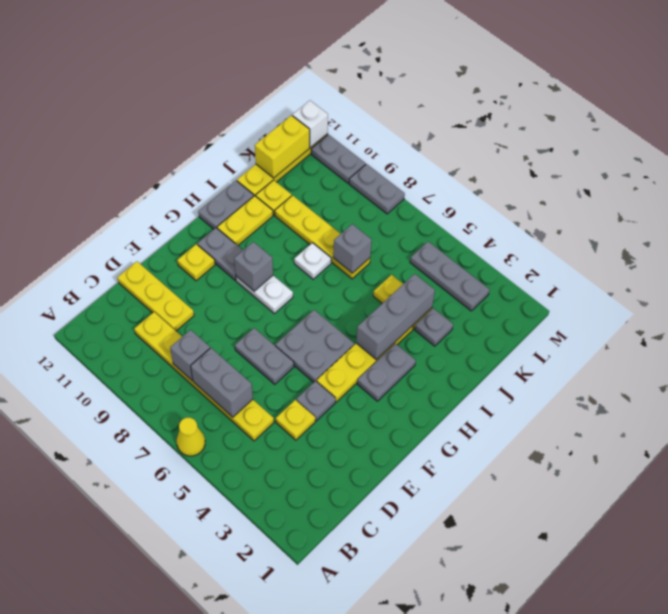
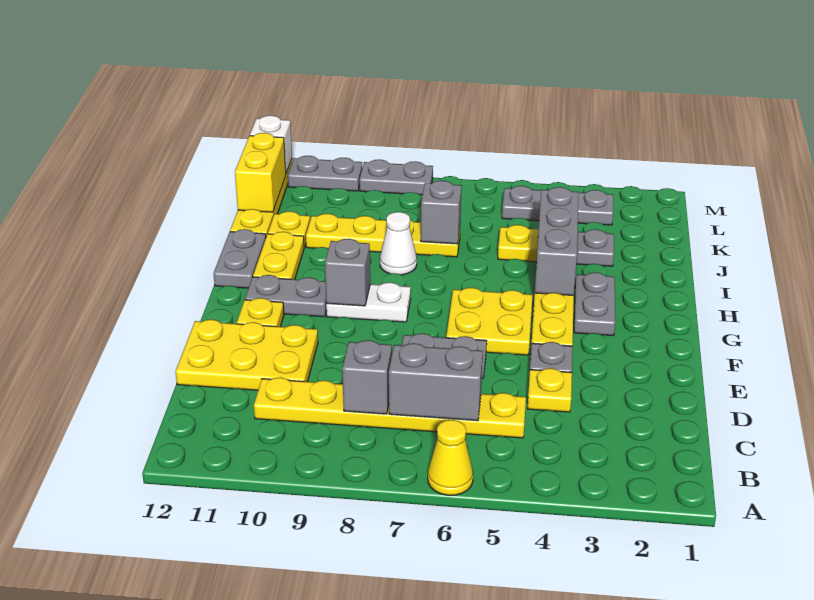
yellow plate D10:D12 level 1 -> yellow plate D10:E12 level 1
grey plate F5:G6 level 1 -> yellow plate F5:G6 level 1
white plate I8 level 1 -> white cone I8 level 1

